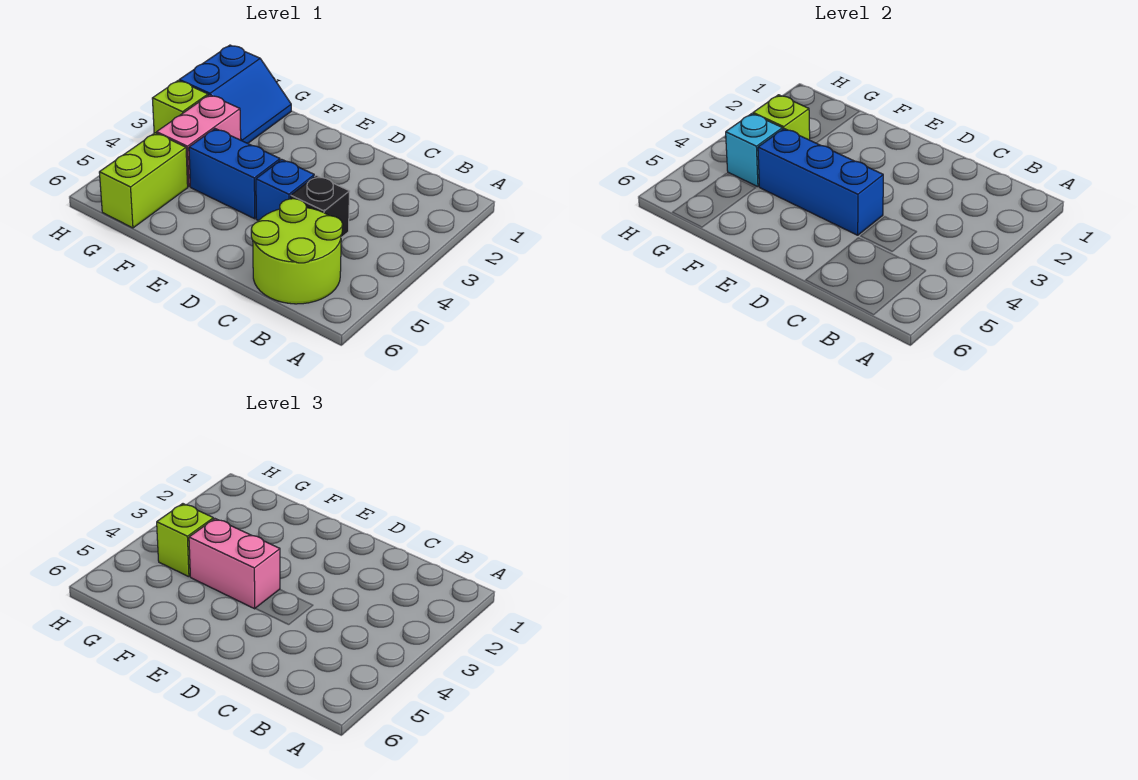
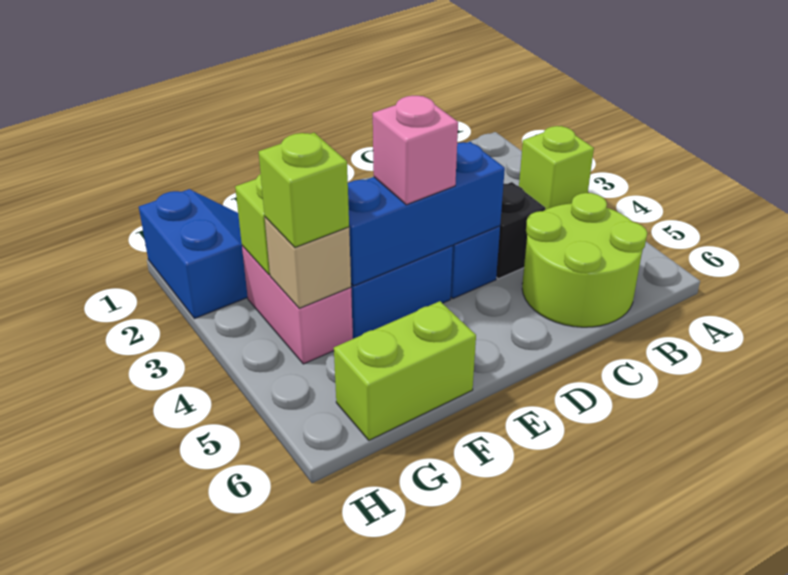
pink brick E4:F4 level 3 -> pink brick E4 level 3
cyan brick G4 level 2 -> tan brick G4 level 2
lime brick G5:G6 level 1 -> lime brick F6:G6 level 1
lime brick H3 level 1 -> lime brick A3 level 1

